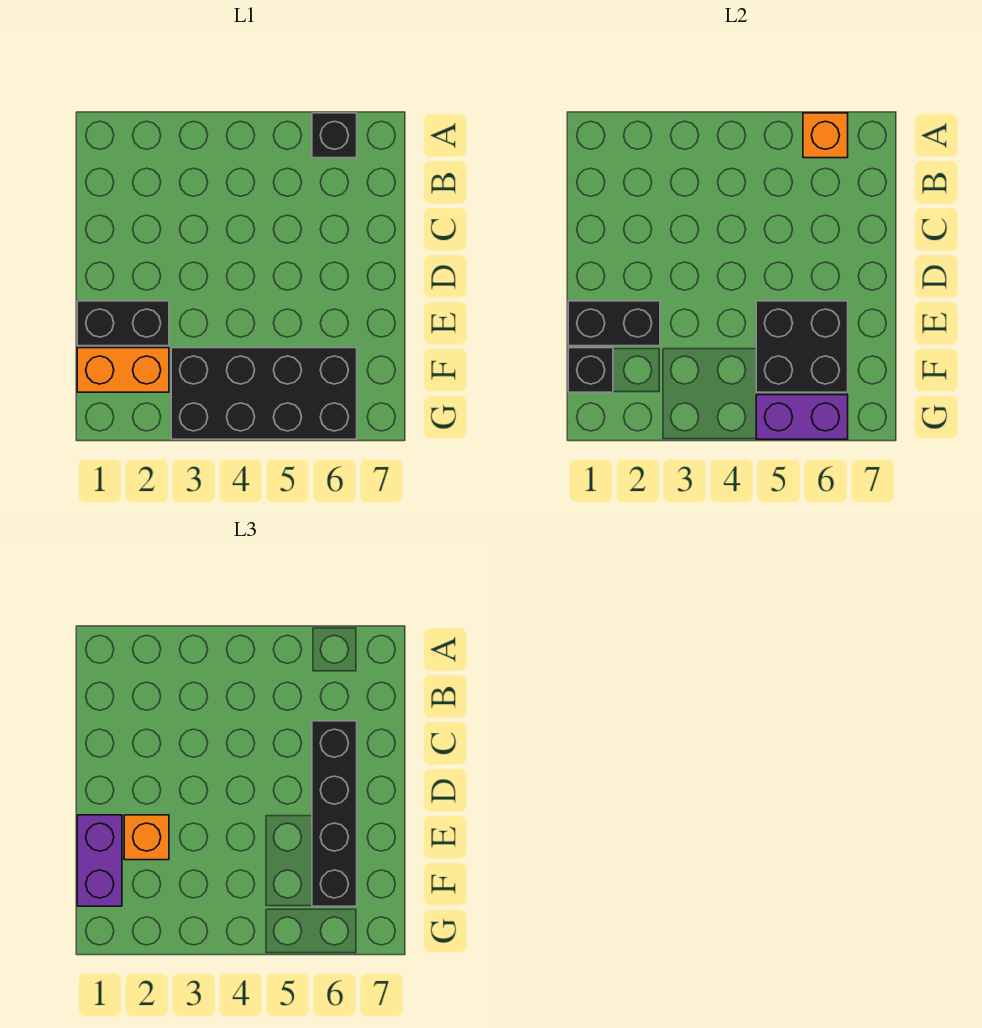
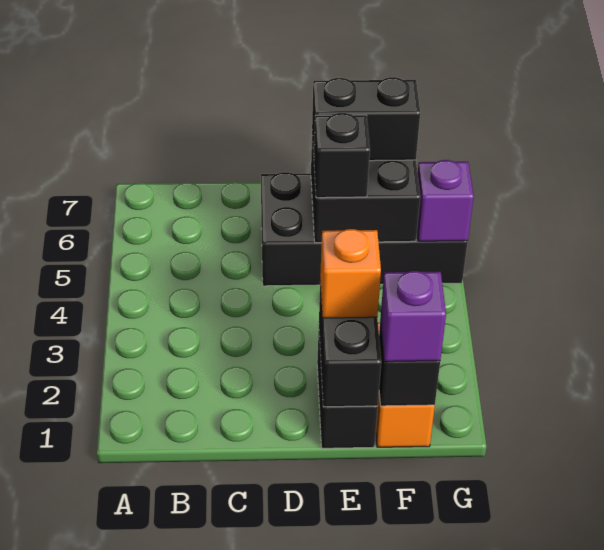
black brick A6 level 1 -> black brick E5 level 3
orange brick A6 level 2 -> none
black brick C6:F6 level 3 -> black brick E6:F6 level 3
purple brick E1:F1 level 3 -> purple brick F1 level 3
black brick F3:G6 level 1 -> black brick D5:G6 level 1
purple brick G5:G6 level 2 -> purple brick G5 level 2

